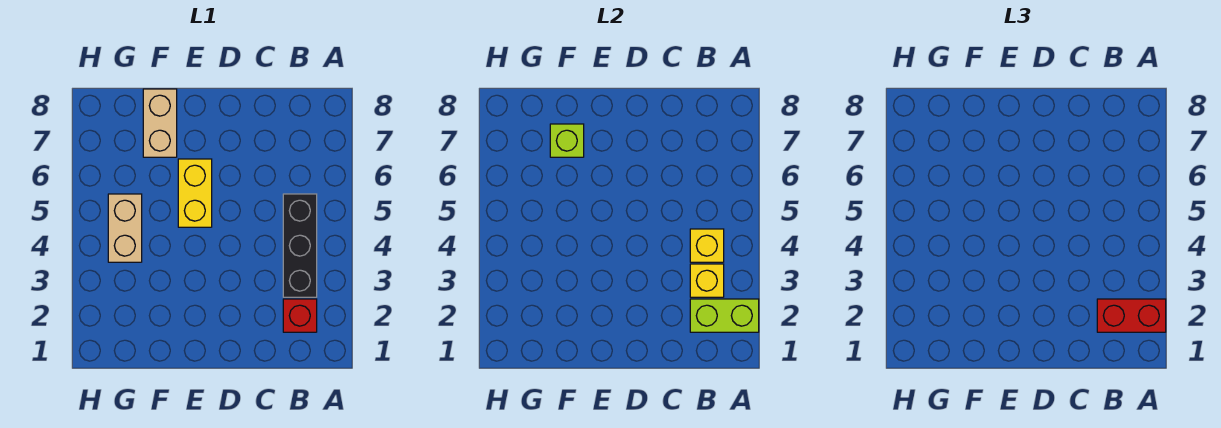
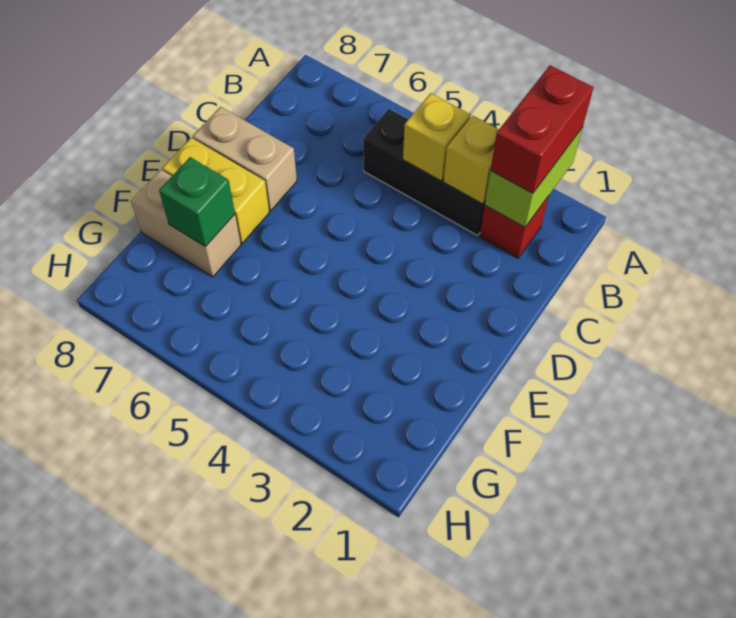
yellow brick E5:E6 level 1 -> yellow brick E7:E8 level 1
lime brick F7 level 2 -> green brick F7 level 2
tan brick G4:G5 level 1 -> tan brick D7:D8 level 1

